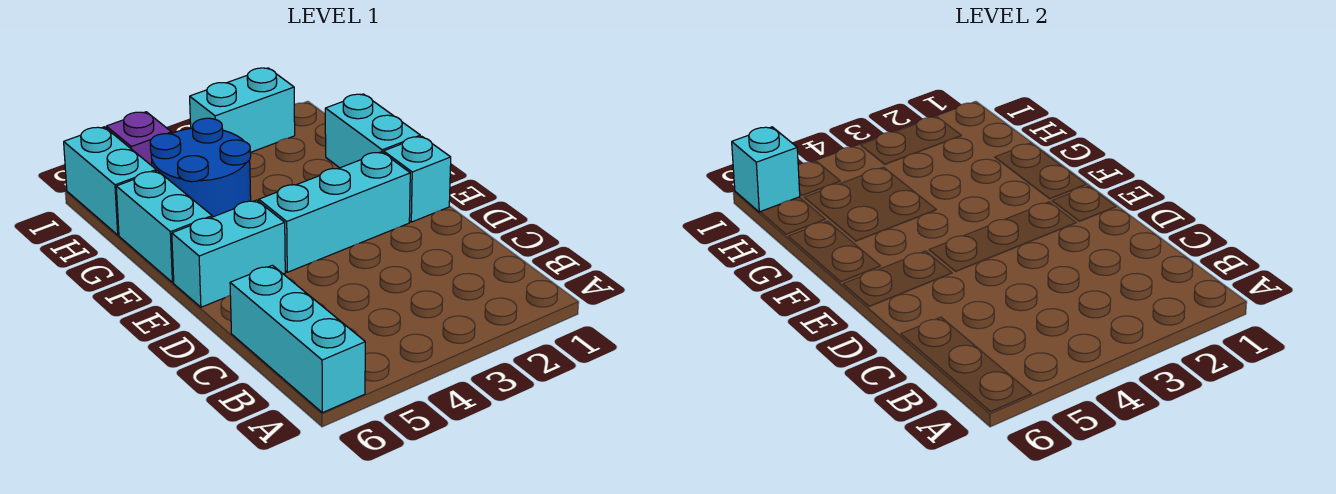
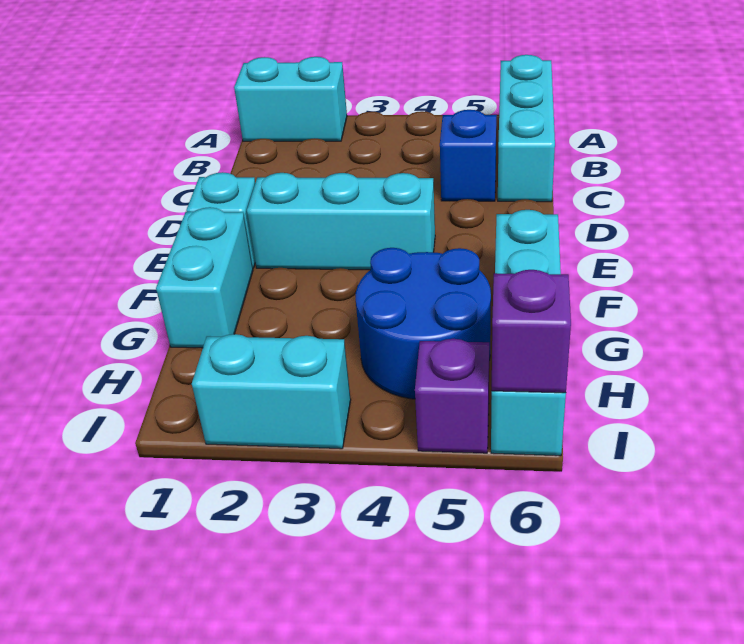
none -> blue brick C5 level 1
cyan brick E5:E6 level 1 -> cyan brick A1:A2 level 1
cyan brick I6 level 2 -> purple brick I6 level 2

